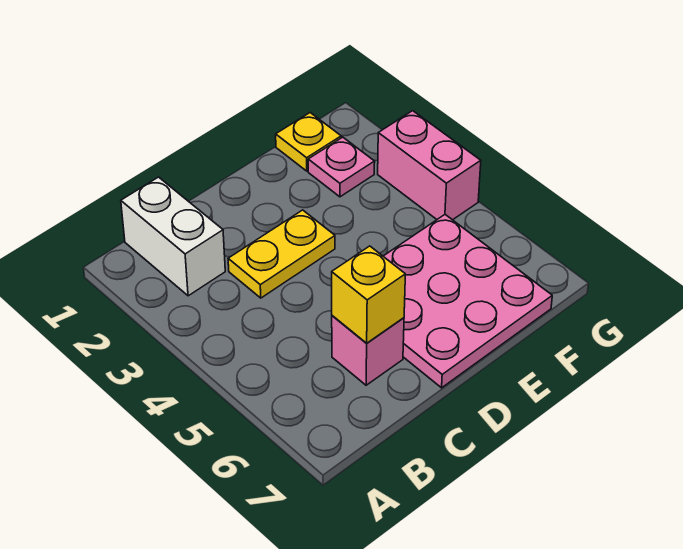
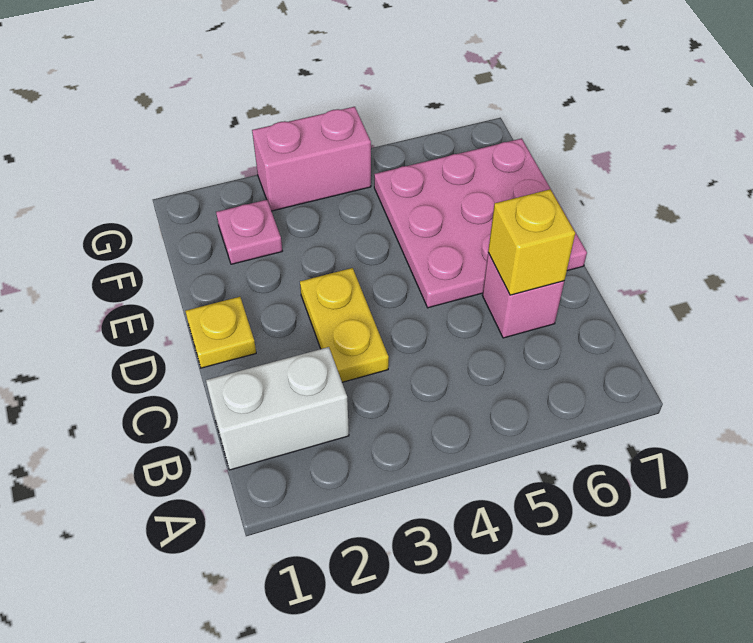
yellow plate F1 level 1 -> yellow plate D1 level 1

